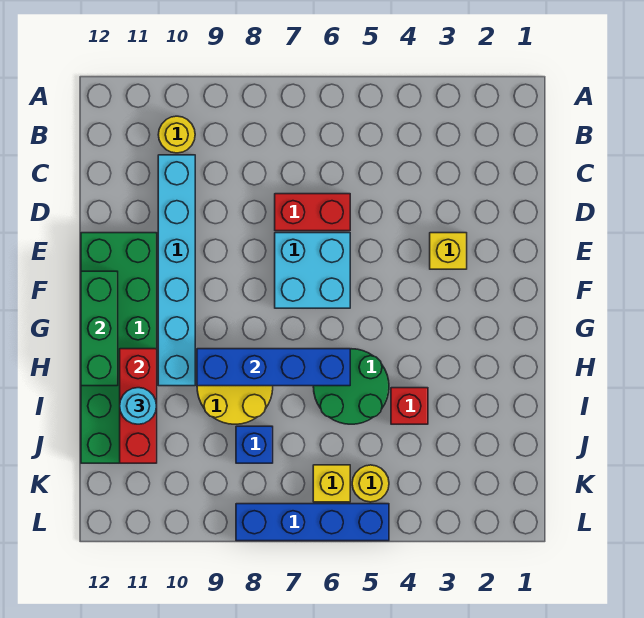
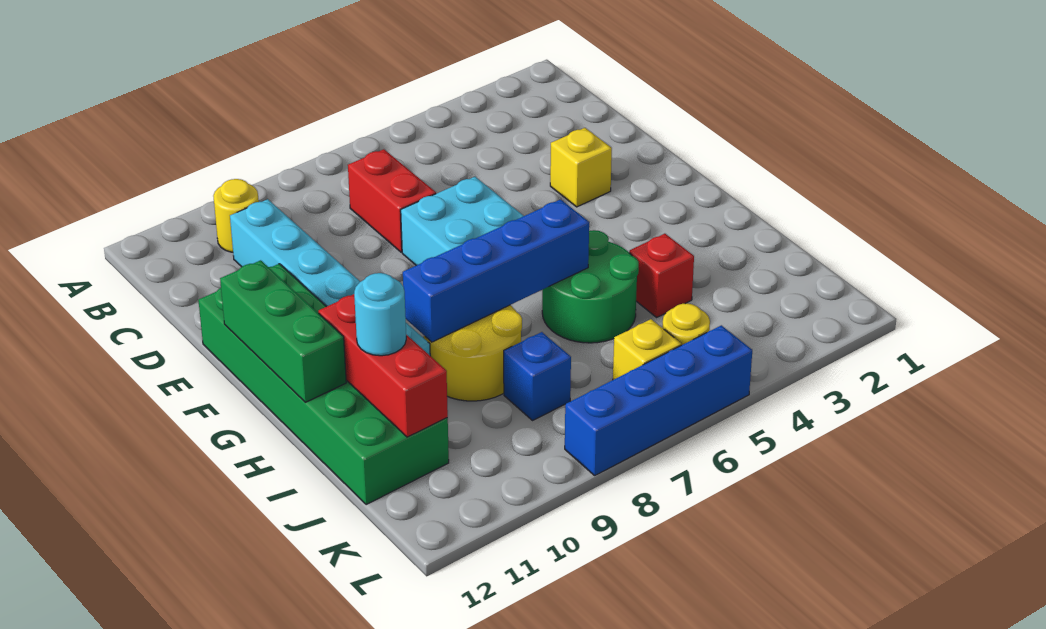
red brick D6:D7 level 1 -> red brick C7:D7 level 1

